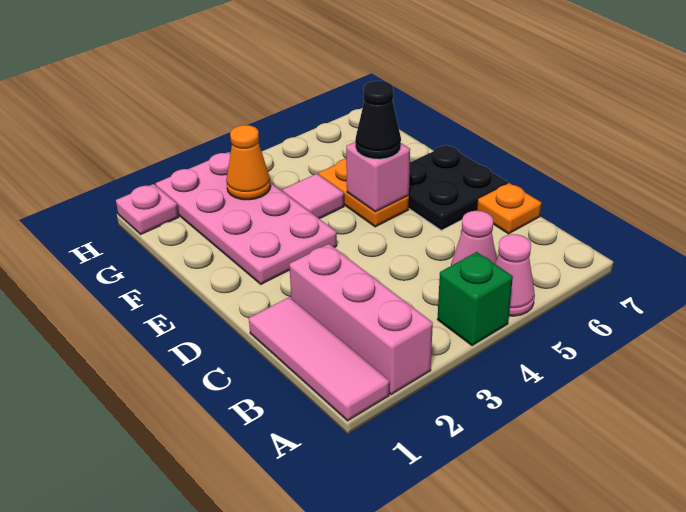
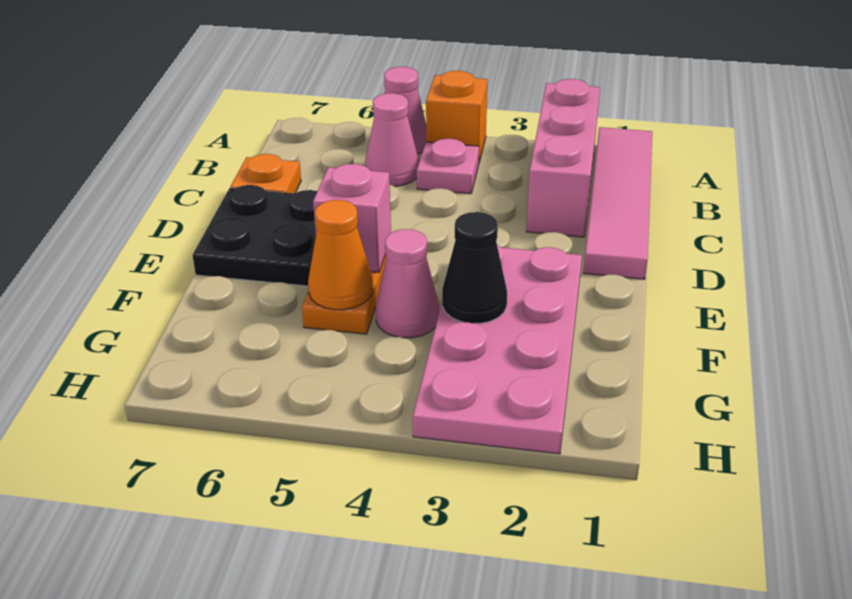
pink tile A1:C1 level 1 -> pink tile A1:D1 level 1
green brick A4 level 1 -> orange brick A4 level 1
black cone E5 level 3 -> black cone F3 level 2
pink tile F4 level 1 -> pink cone F4 level 1
orange cone G3 level 2 -> orange cone F5 level 2
pink plate H1 level 1 -> pink plate B4 level 1

